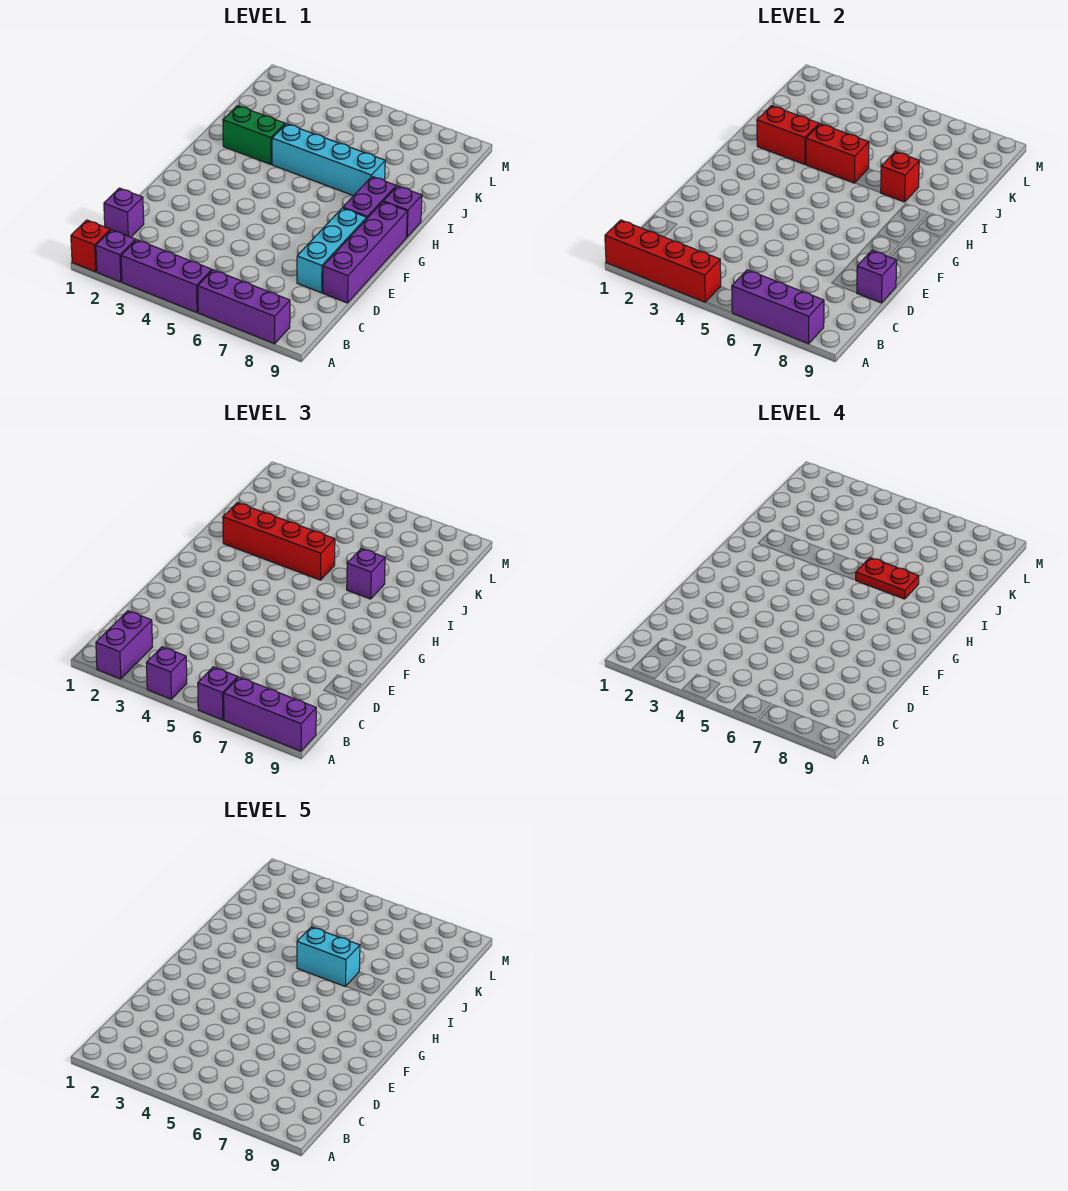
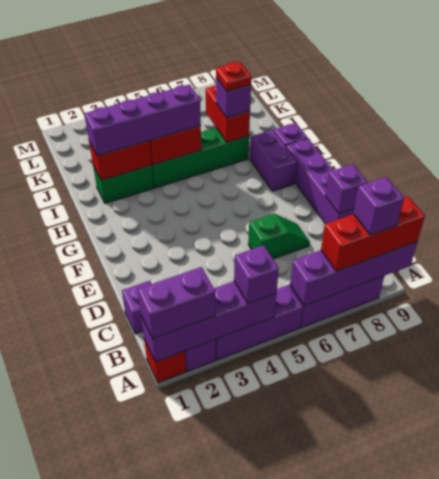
red brick A1:A4 level 2 -> purple brick A1:A4 level 2
purple brick A2:B2 level 3 -> purple brick A1:A2 level 3
purple brick A6:A8 level 2 -> purple brick A6:A9 level 2
purple brick A6 level 3 -> purple brick A8 level 4
purple brick A7:A9 level 3 -> red brick A7:A9 level 3
none -> green slope D6:D7 level 1 top 6
cyan brick D8:F8 level 1 -> none
red brick I2:I5 level 3 -> purple brick I2:I5 level 3
cyan brick I4:I7 level 1 -> green brick I4:I7 level 1
cyan brick I5:I6 level 5 -> none
red plate I6:I7 level 4 -> red plate I7 level 4
red brick I7 level 2 -> red brick I7:J7 level 2

